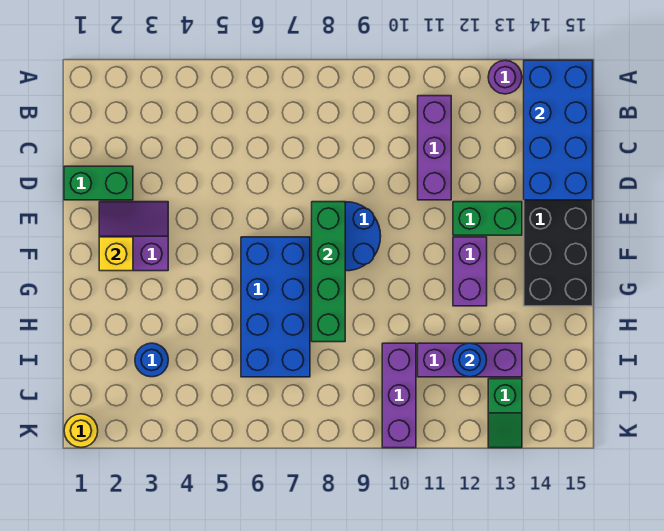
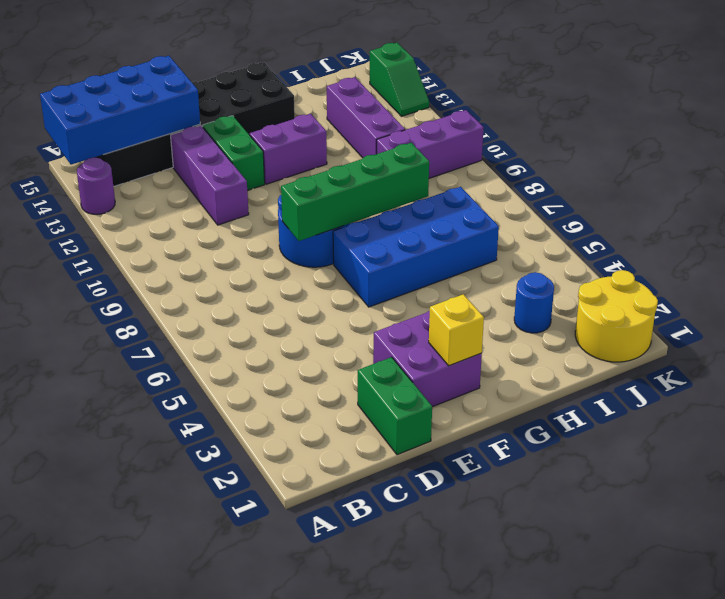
purple brick B11:D11 level 1 -> purple brick D11:D13 level 1
purple slope E2:F3 level 1 top F -> purple brick E2:F3 level 1
blue round brick I12 level 2 -> none
green slope J13:K13 level 1 top J -> green slope K13:K14 level 1 top 14
yellow round brick K1 level 1 -> yellow round brick J1:K2 level 1

